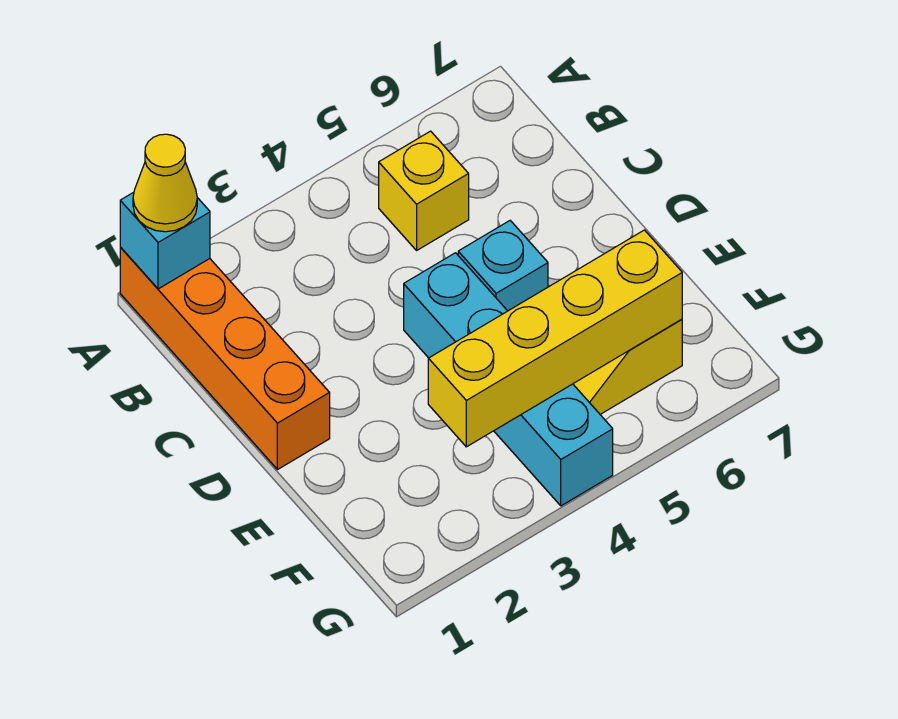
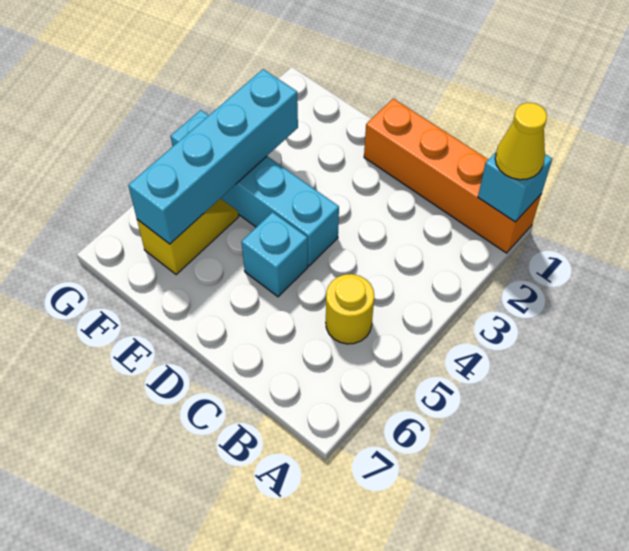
yellow brick B5 level 1 -> yellow round brick B5 level 1
yellow brick F3:F6 level 2 -> cyan brick F3:F6 level 2

